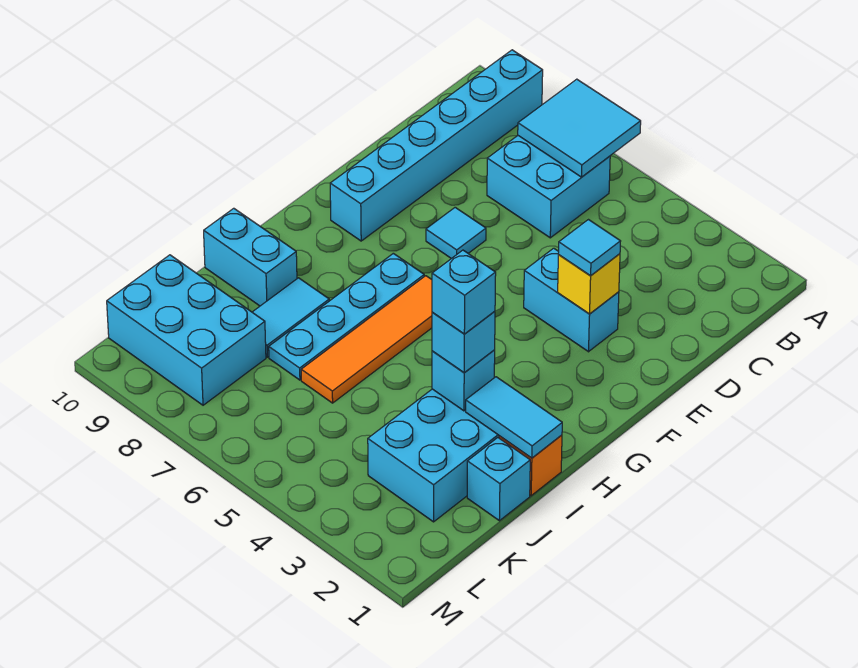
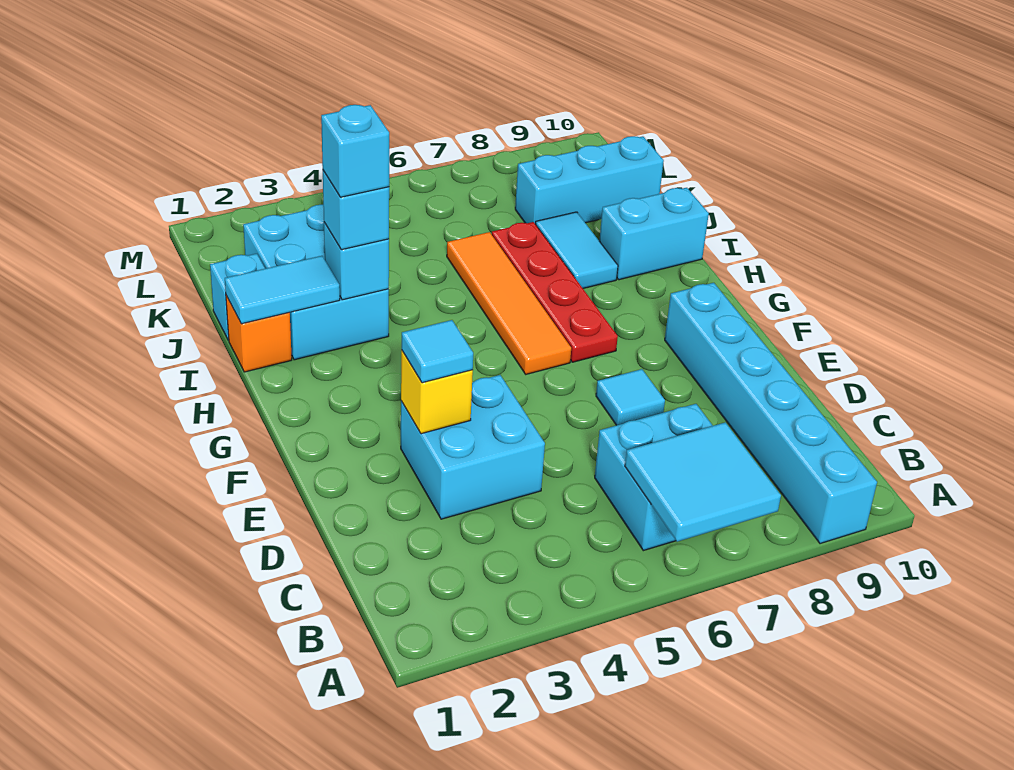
cyan brick E3:E4 level 1 -> cyan brick D3:E4 level 1
cyan plate G7:J7 level 1 -> red plate G7:J7 level 1
cyan brick K8:L10 level 1 -> cyan brick K8:K10 level 1

